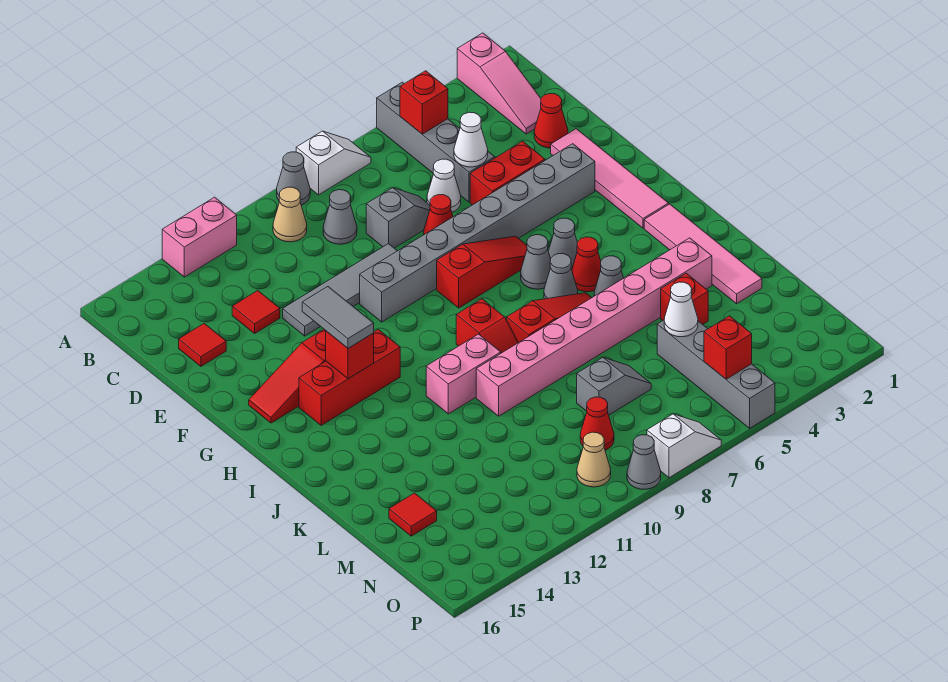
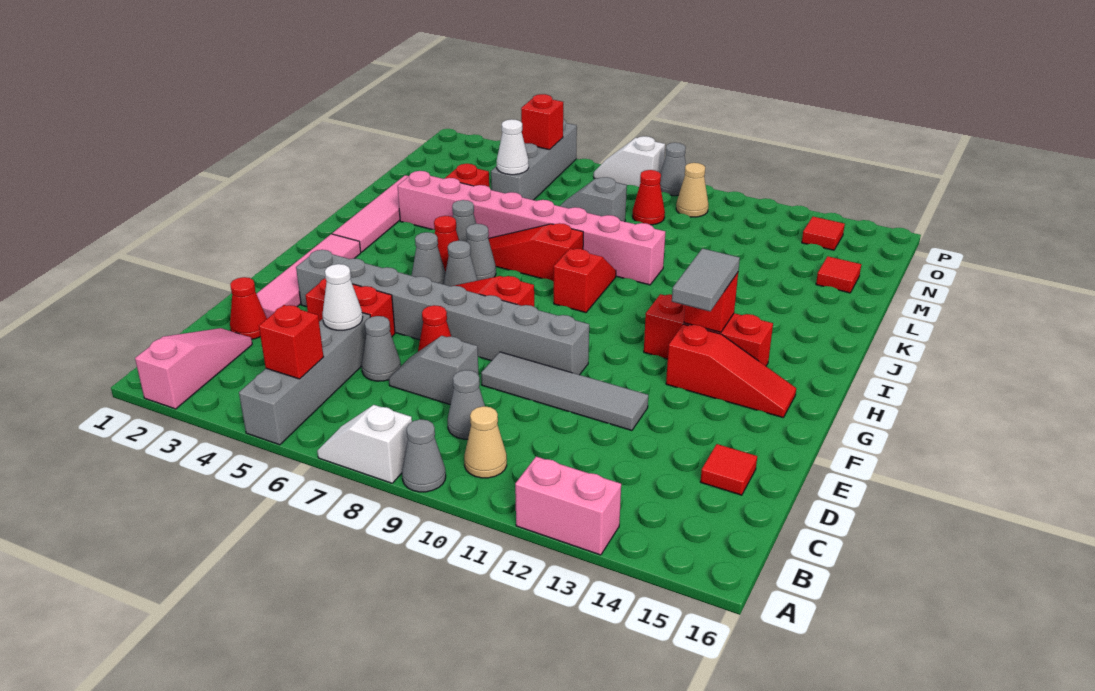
white cone D6 level 1 -> grey cone D6 level 1
red tile D13 level 1 -> red tile O14 level 1
pink brick J10:J11 level 1 -> none

